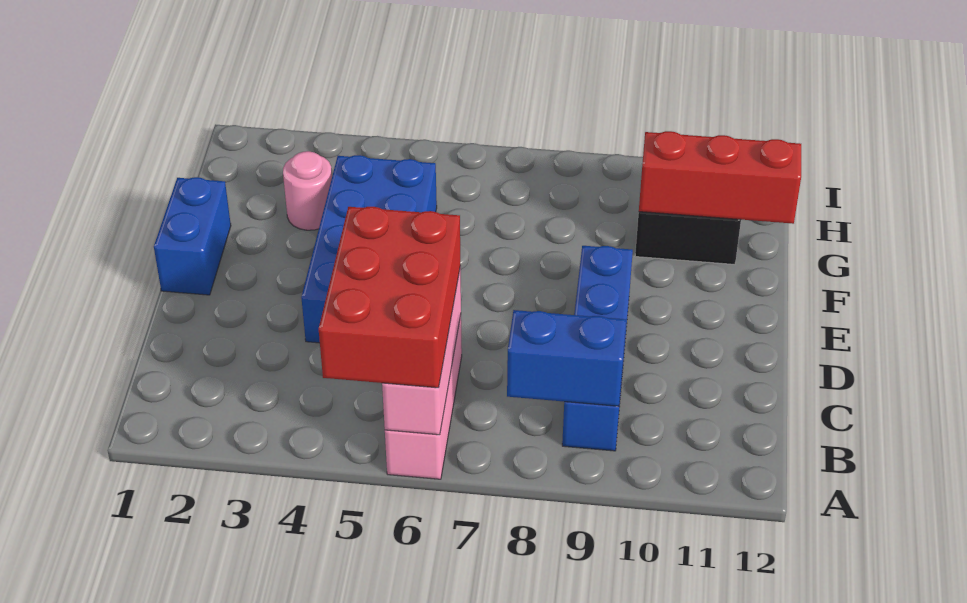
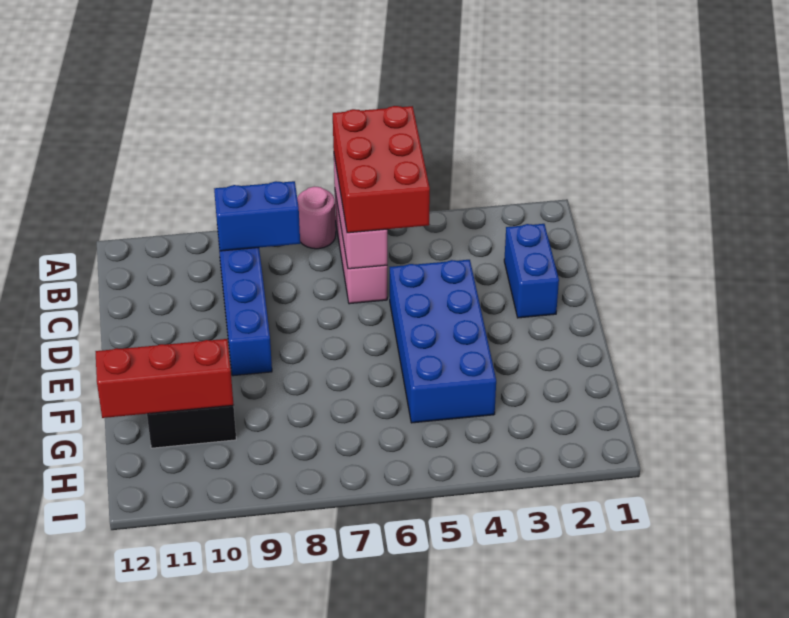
blue brick E1:F1 level 1 -> blue brick C2:D2 level 1
pink round brick G3 level 1 -> pink round brick A7 level 1

